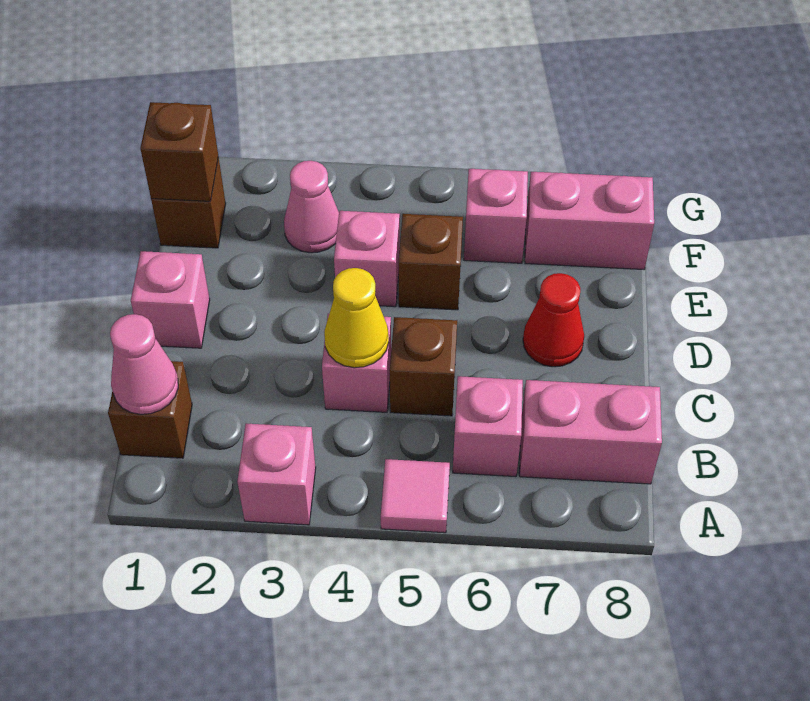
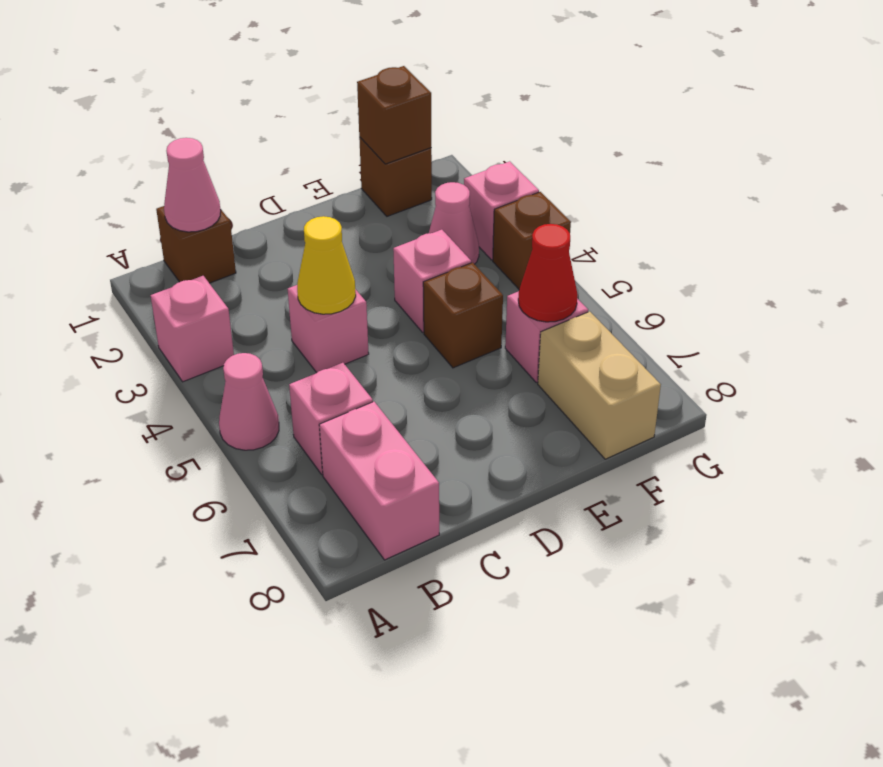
pink tile A5 level 1 -> pink cone A5 level 1
brown brick C5 level 1 -> brown brick G4 level 1
pink brick D1 level 1 -> pink brick G3 level 1
red cone D7 level 1 -> red cone F6 level 2
pink brick F7:F8 level 1 -> tan brick F7:F8 level 1

